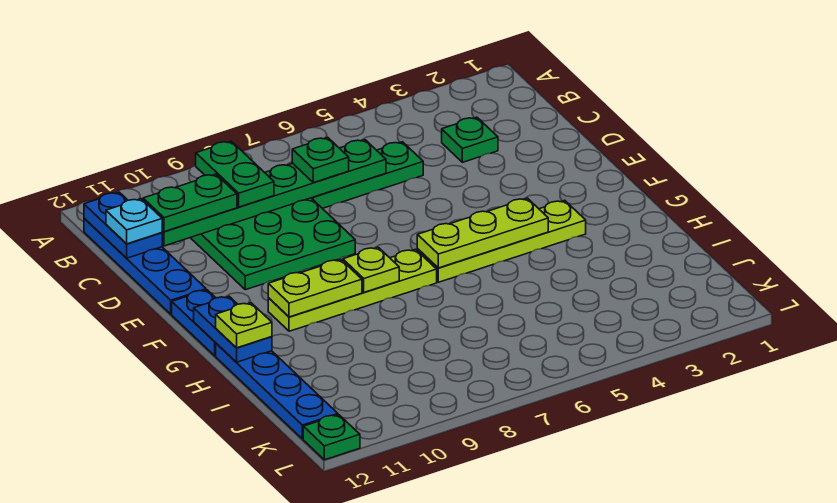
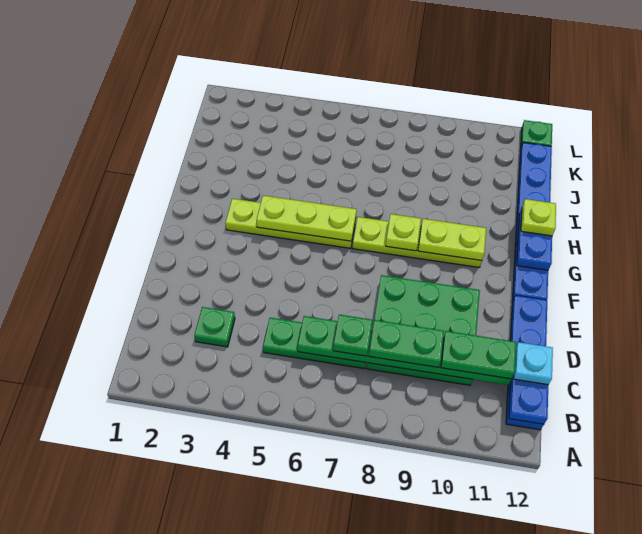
green plate B9:C9 level 3 -> green plate C8:C9 level 3

